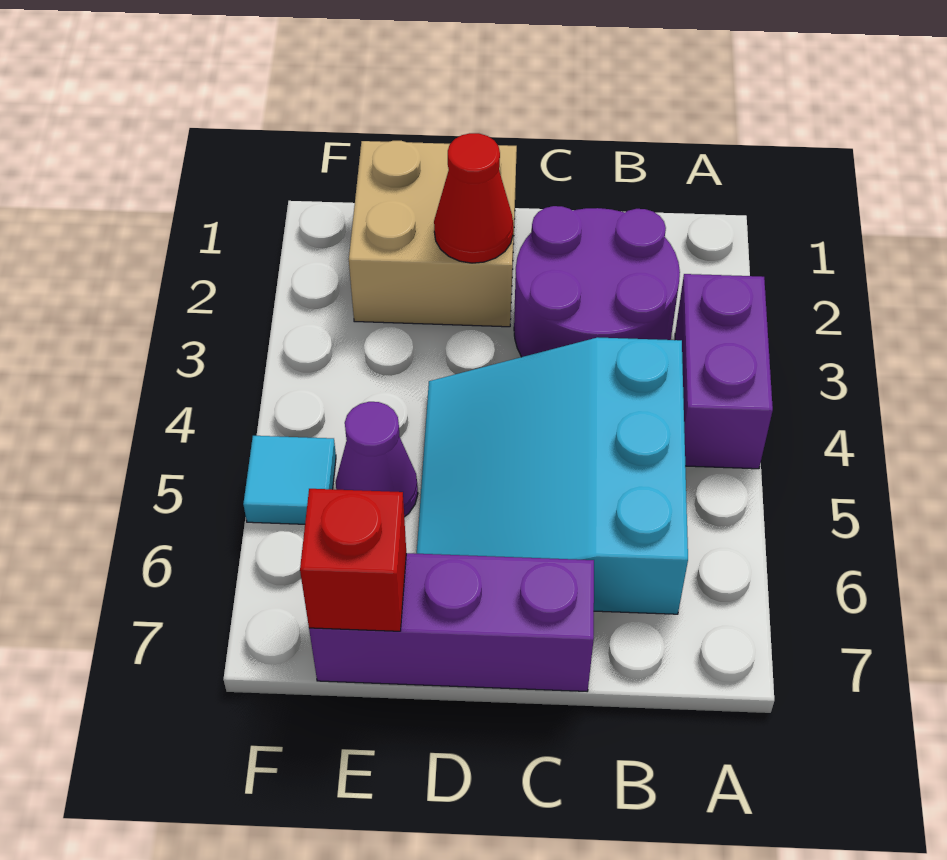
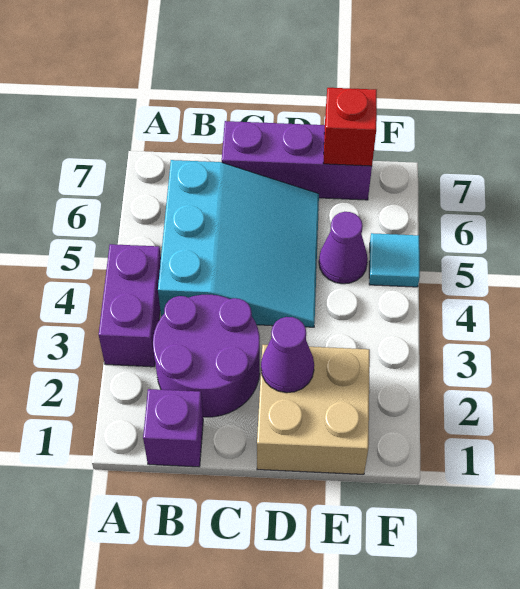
none -> purple brick B1 level 1
red cone D2 level 2 -> purple cone D2 level 2

